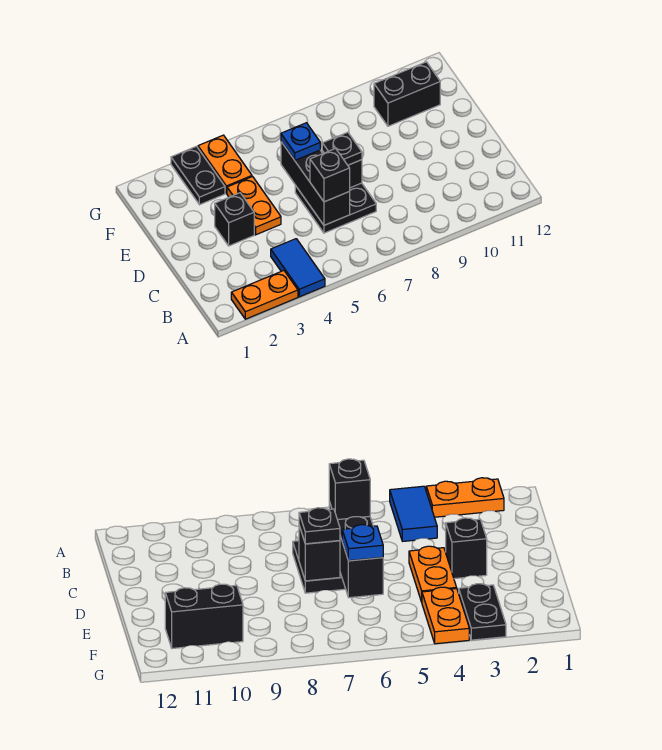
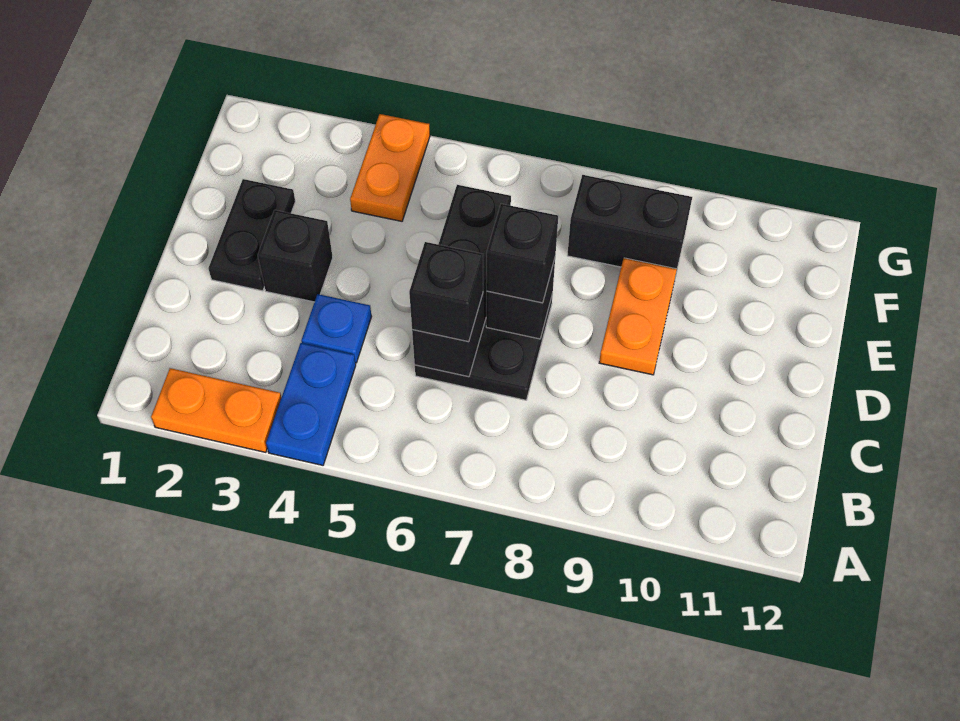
blue tile A4:B4 level 1 -> blue plate A4:B4 level 1
orange plate D4:E4 level 1 -> orange plate D9:E9 level 1
black plate D7 level 3 -> black brick D7 level 3
blue plate E6 level 3 -> blue plate C4 level 1
black plate F3:G3 level 1 -> black plate D2:E2 level 1
black brick F10:F11 level 1 -> black brick F8:F9 level 1

